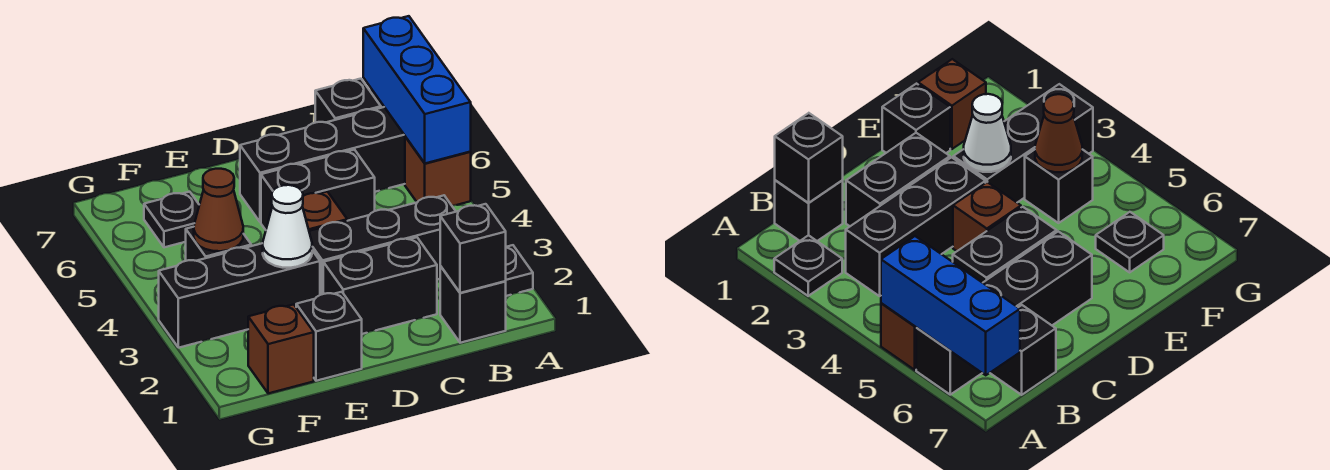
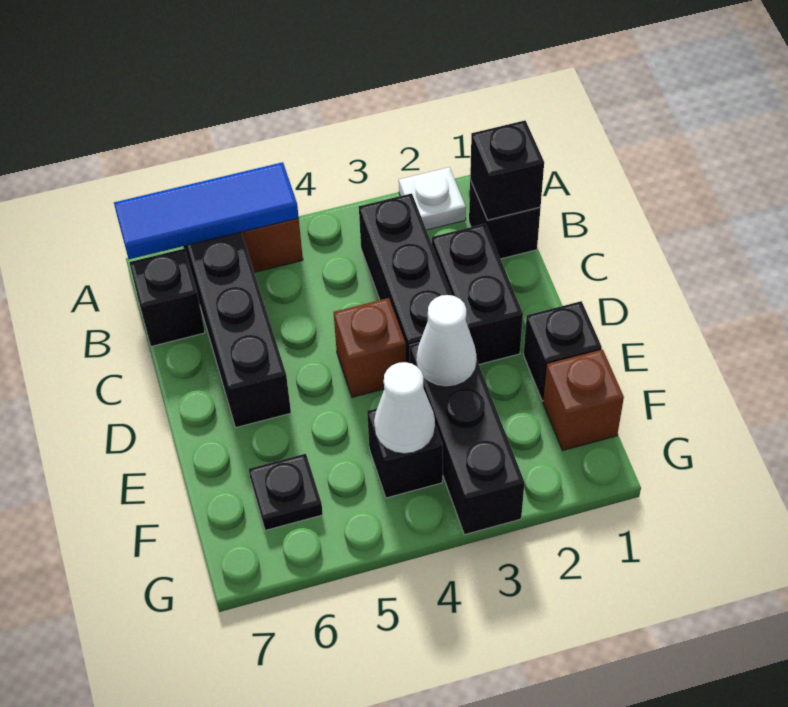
black plate A2 level 1 -> white plate A2 level 1
blue brick A5:A7 level 2 -> blue tile A5:A7 level 2
black brick C5:D5 level 1 -> none
brown cone F4 level 2 -> white cone F4 level 2

